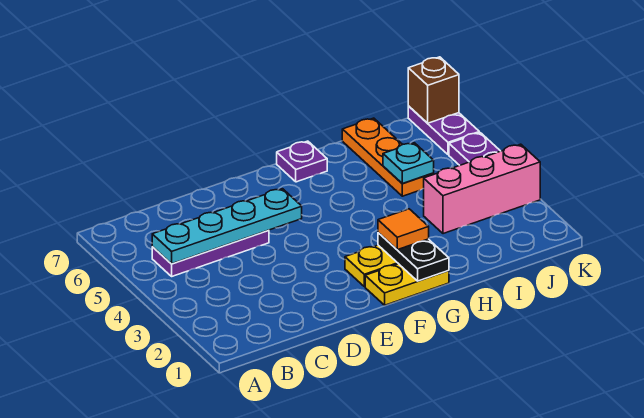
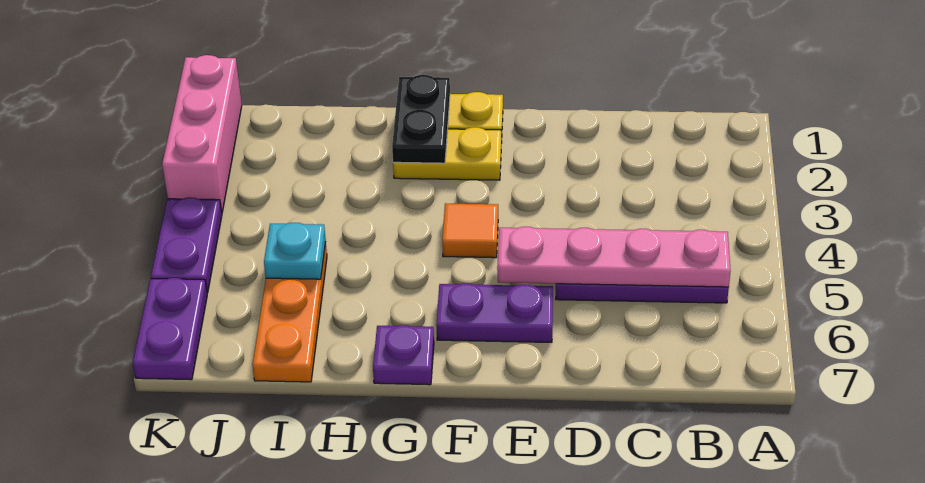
cyan plate B5:E5 level 2 -> pink plate B5:E5 level 2
none -> purple plate E6:F6 level 1
orange tile G2 level 3 -> orange tile F4 level 1
pink brick I3:K3 level 1 -> pink brick K1:K3 level 1
brown brick K7 level 2 -> none

